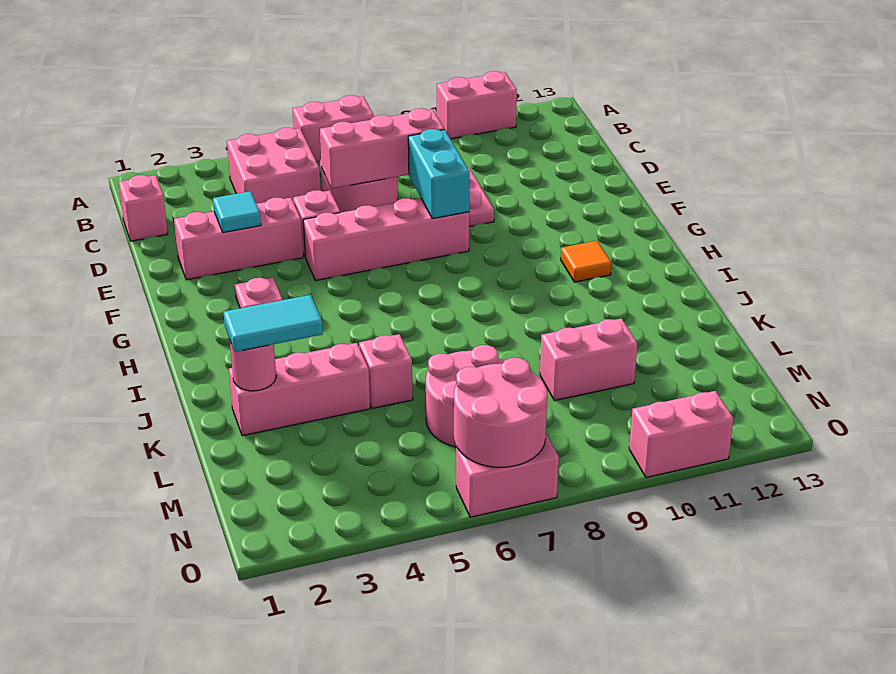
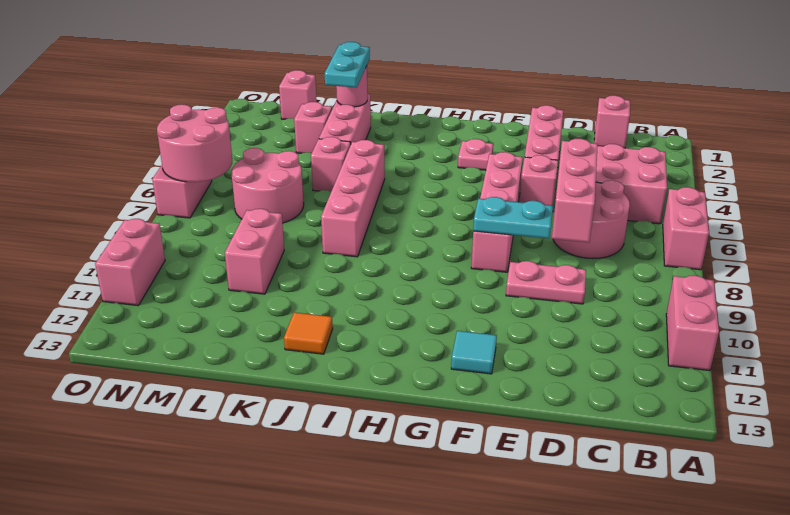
cyan tile E3 level 2 -> cyan tile F12 level 1
cyan brick E8:F8 level 2 -> cyan plate E8:F8 level 2
orange tile H11 level 1 -> orange tile J12 level 1
none -> pink brick J5:J8 level 1
cyan tile K2:K3 level 3 -> cyan plate K2:K3 level 3
none -> pink brick L3 level 1
none -> pink brick M1 level 1

